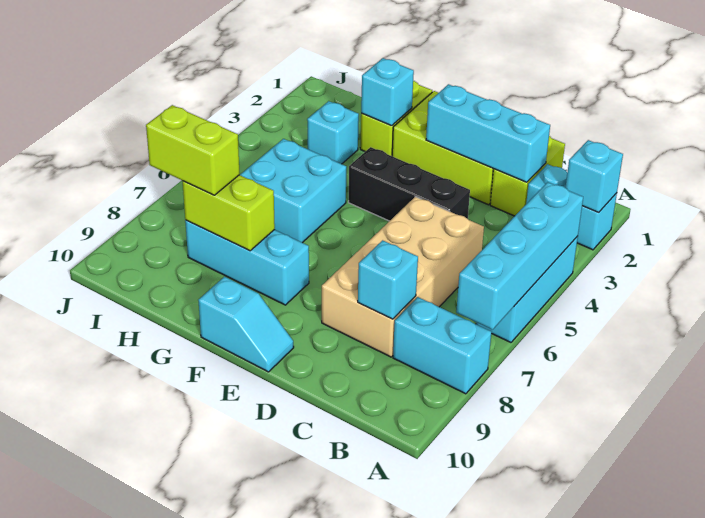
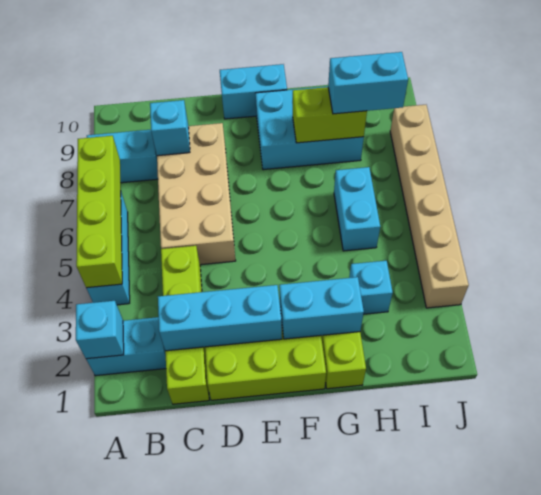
cyan brick A4:A7 level 2 -> lime brick A4:A7 level 2
lime brick C1:C2 level 1 -> lime brick C1:C4 level 1
black brick D4:F4 level 1 -> none
cyan slope E10:F10 level 1 top F -> cyan brick E10:F10 level 1
cyan brick F8:H8 level 1 -> cyan brick F8:H9 level 1
cyan brick G2 level 2 -> cyan brick F2:G2 level 2
cyan brick G5:H6 level 1 -> cyan brick H5:H6 level 1
lime brick H8:I8 level 3 -> cyan brick H8:I8 level 3
none -> tan brick J3:J8 level 1

